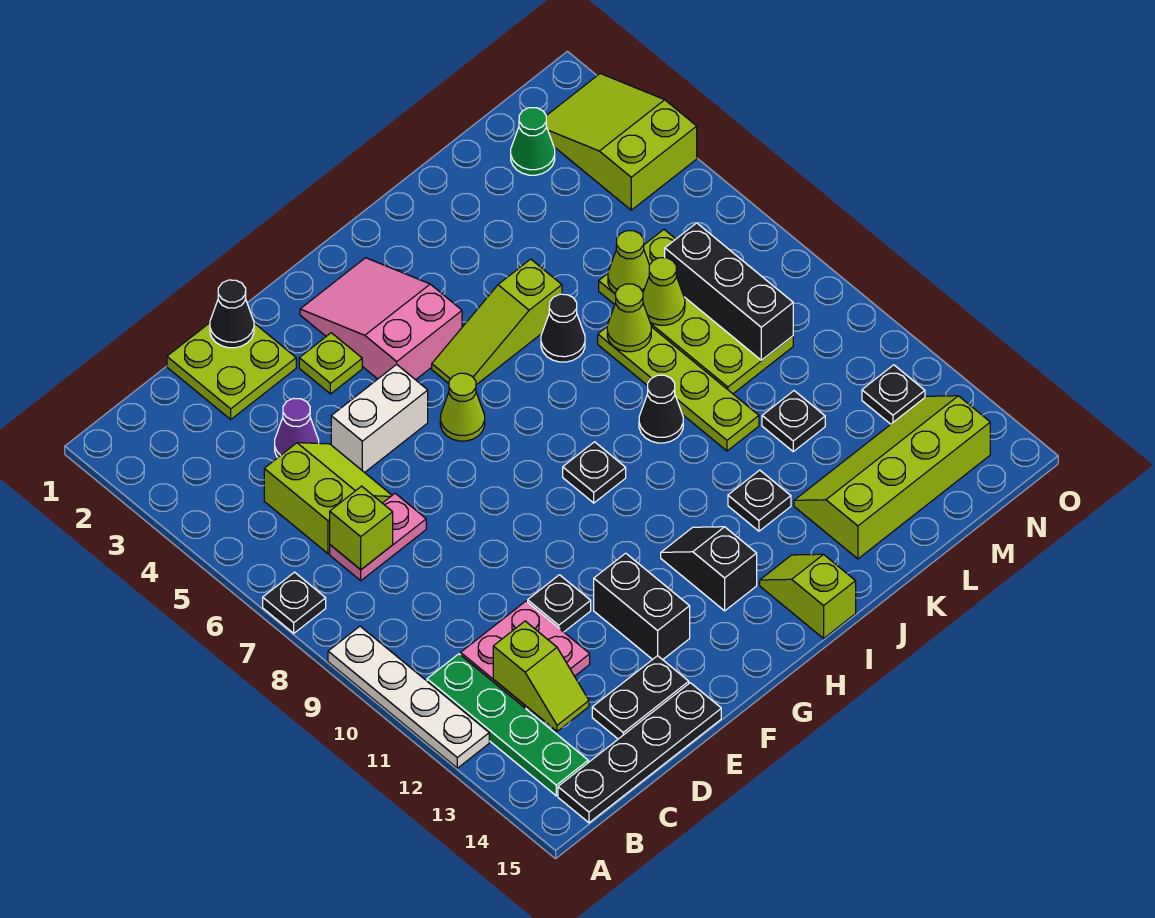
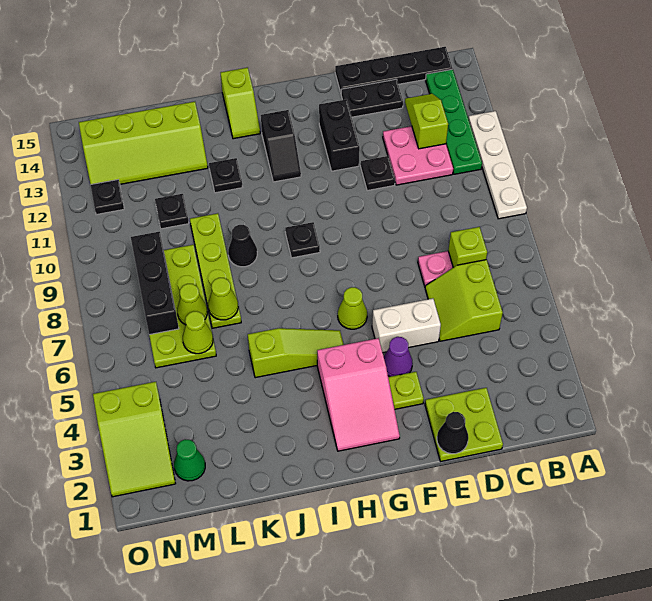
black plate A7 level 1 -> none
purple cone D4 level 1 -> purple cone F4 level 1
black cone J6 level 1 -> none

